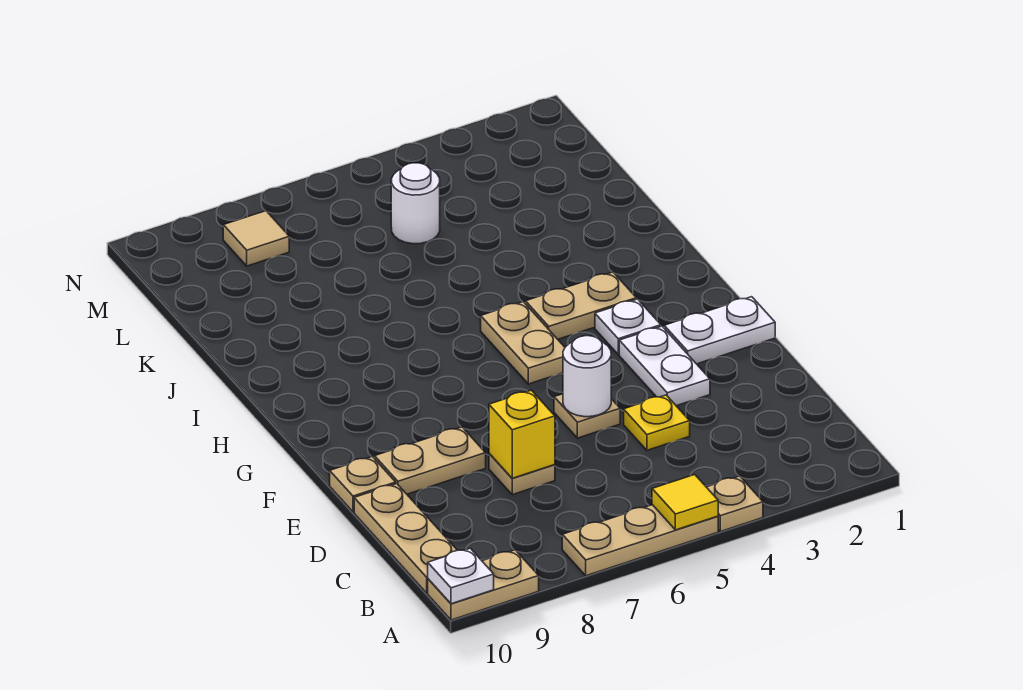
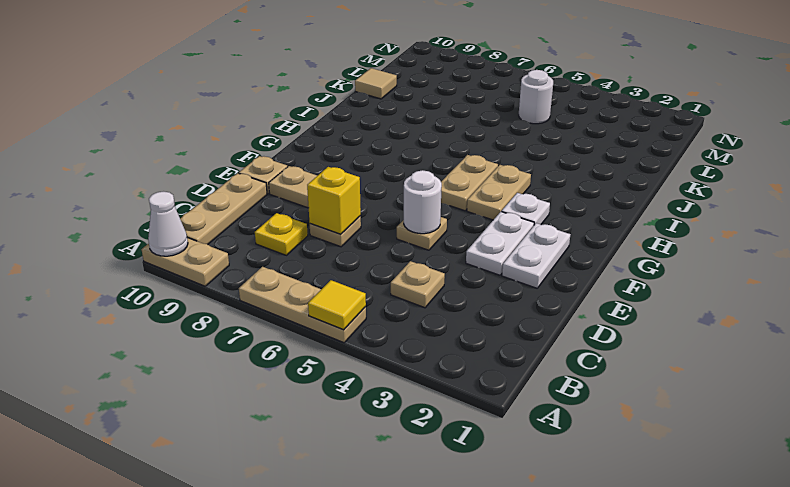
tan plate A4 level 1 -> tan plate C4 level 1
white plate A10 level 2 -> white cone A10 level 2
yellow plate D4 level 1 -> yellow plate C8 level 1
white plate F1:F2 level 1 -> white plate E2:F2 level 1
tan plate H3:H4 level 1 -> tan plate G4:H4 level 1
tan tile M8 level 1 -> tan tile K10 level 1

